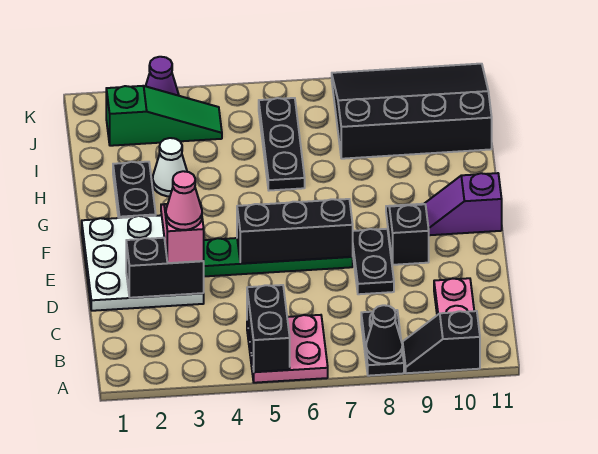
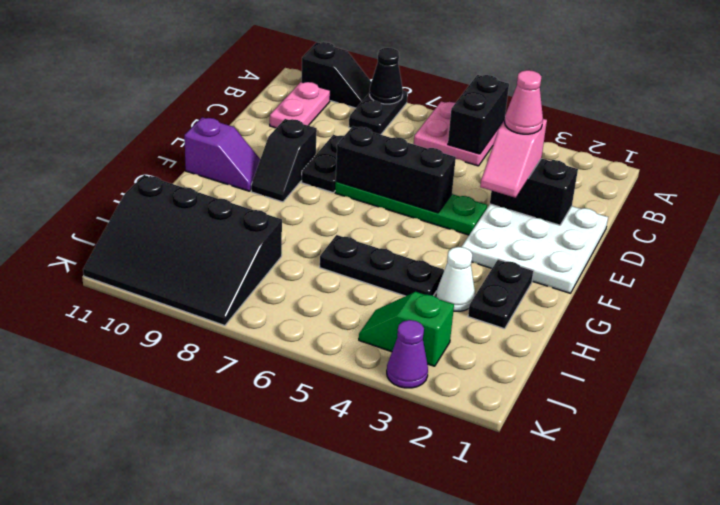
black plate H6:J6 level 1 -> black plate H4:H6 level 1
green slope J2:J4 level 1 top 2 -> green slope J3:J4 level 1 top 3

